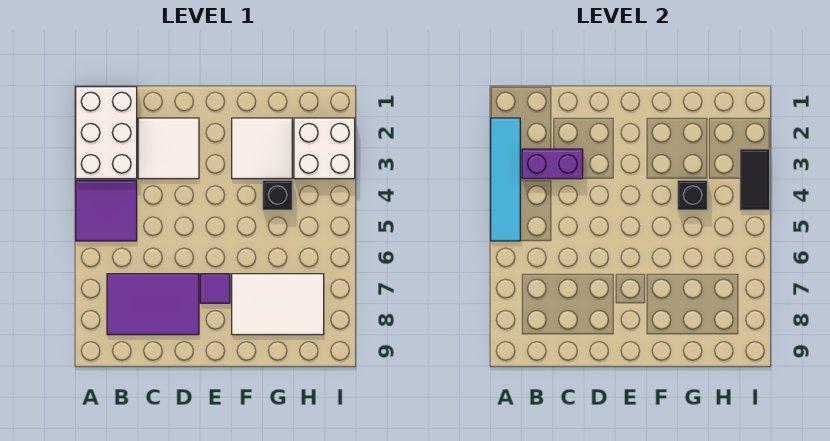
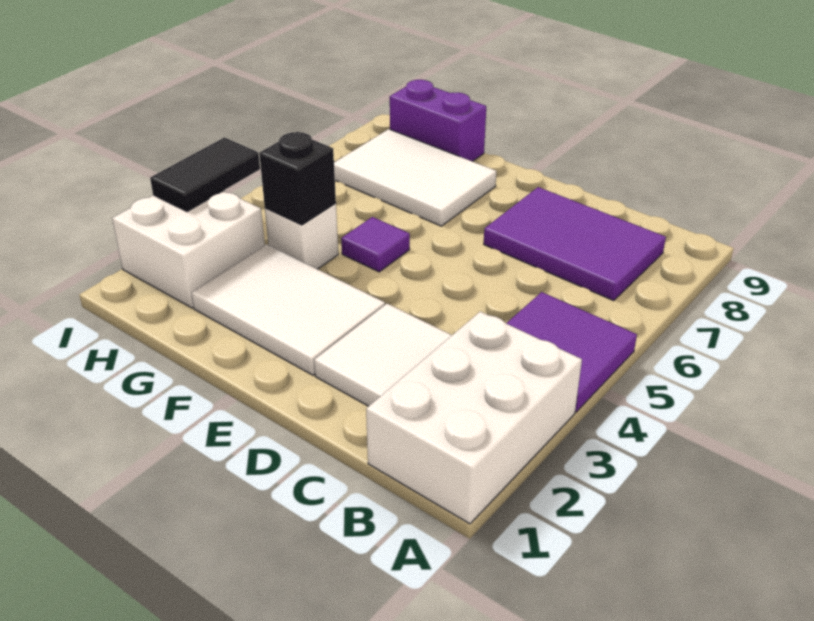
cyan tile A2:A5 level 2 -> none
purple brick B3:C3 level 2 -> purple brick G9:H9 level 1
purple tile E7 level 1 -> purple tile F5 level 1
white tile F2:G3 level 1 -> white tile E2:G3 level 1
black brick G4 level 1 -> white brick G4 level 1

